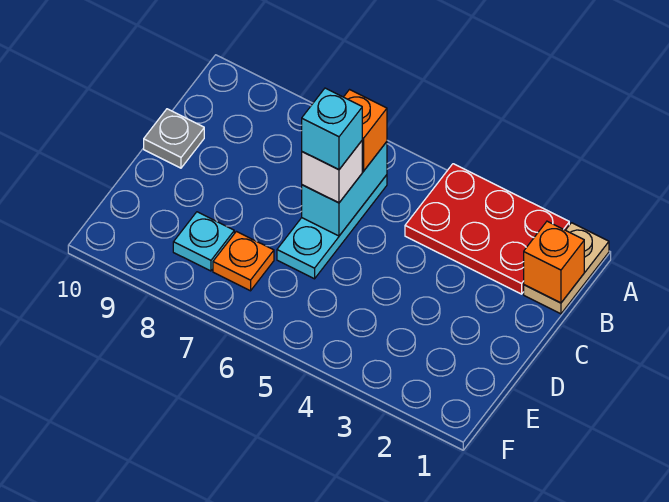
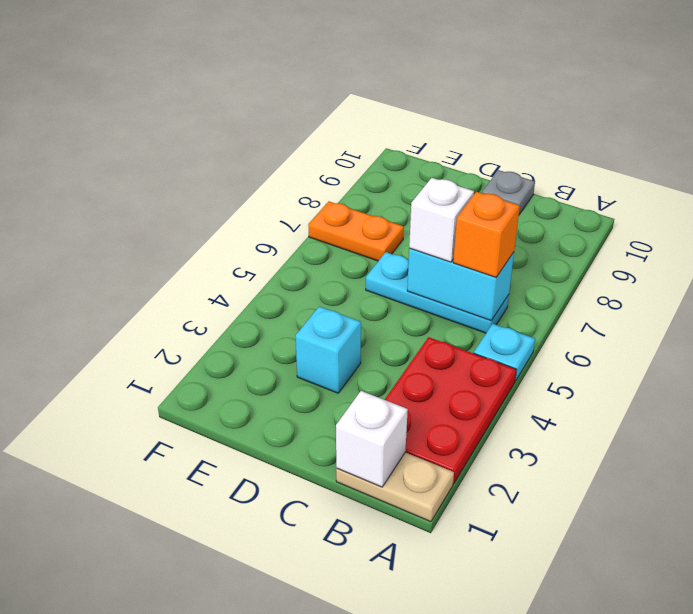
orange brick B1 level 2 -> white brick B1 level 2
cyan brick C6 level 4 -> cyan brick D3 level 1
orange plate E7 level 1 -> orange plate E7:F7 level 1
cyan plate E8 level 1 -> cyan plate A5 level 1

